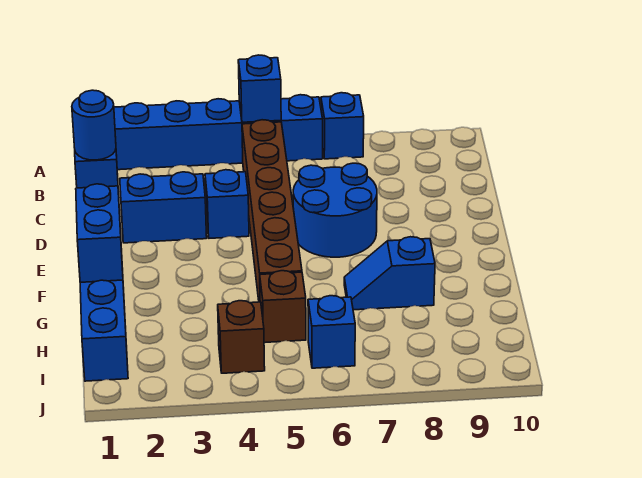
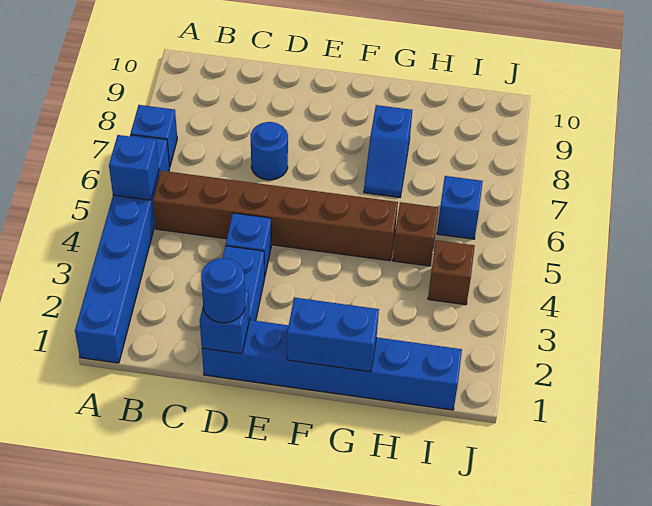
blue round brick D6:E7 level 1 -> blue round brick D7 level 1

